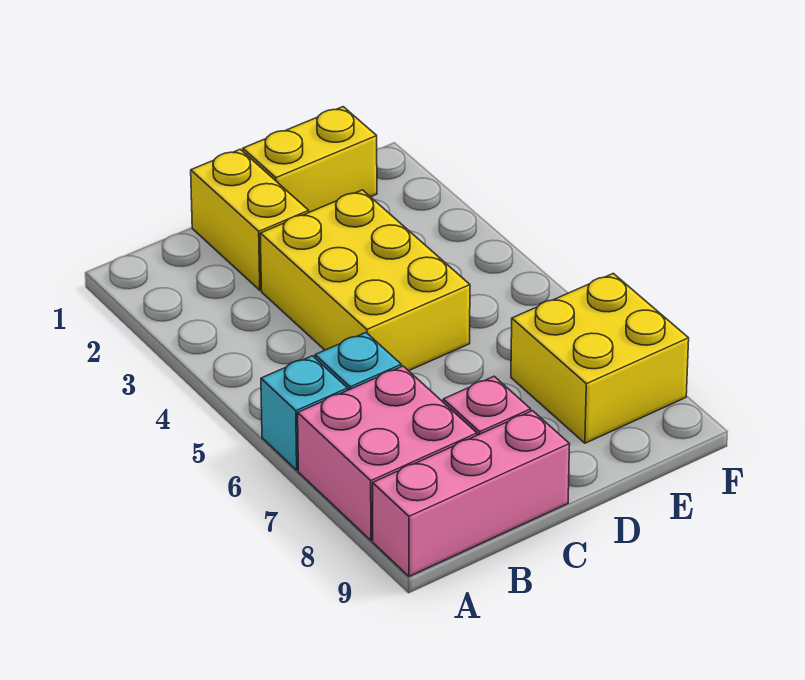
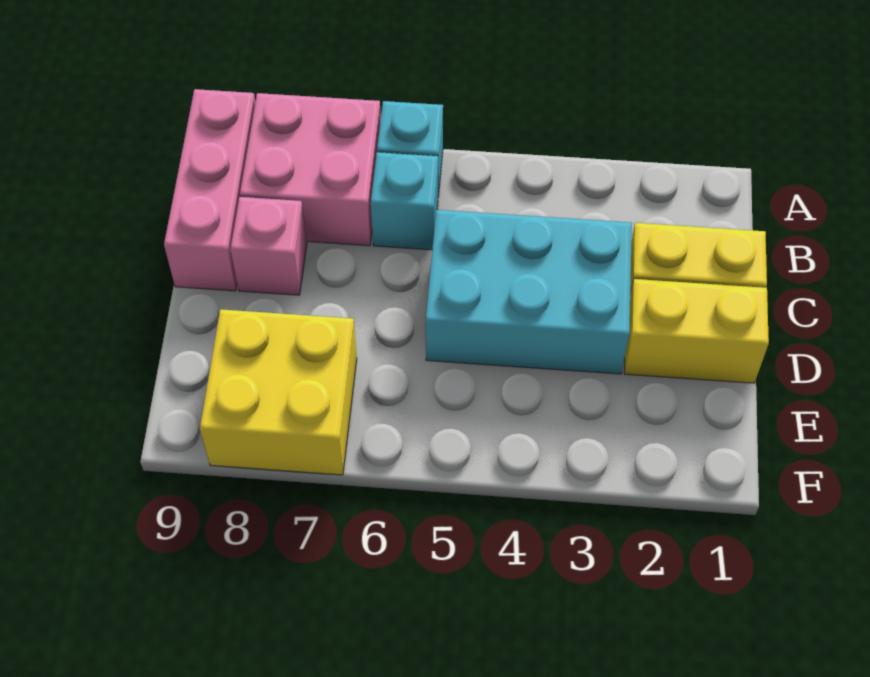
yellow brick C3:D5 level 1 -> cyan brick C3:D5 level 1
yellow brick D1:E1 level 1 -> yellow brick D1:D2 level 1

